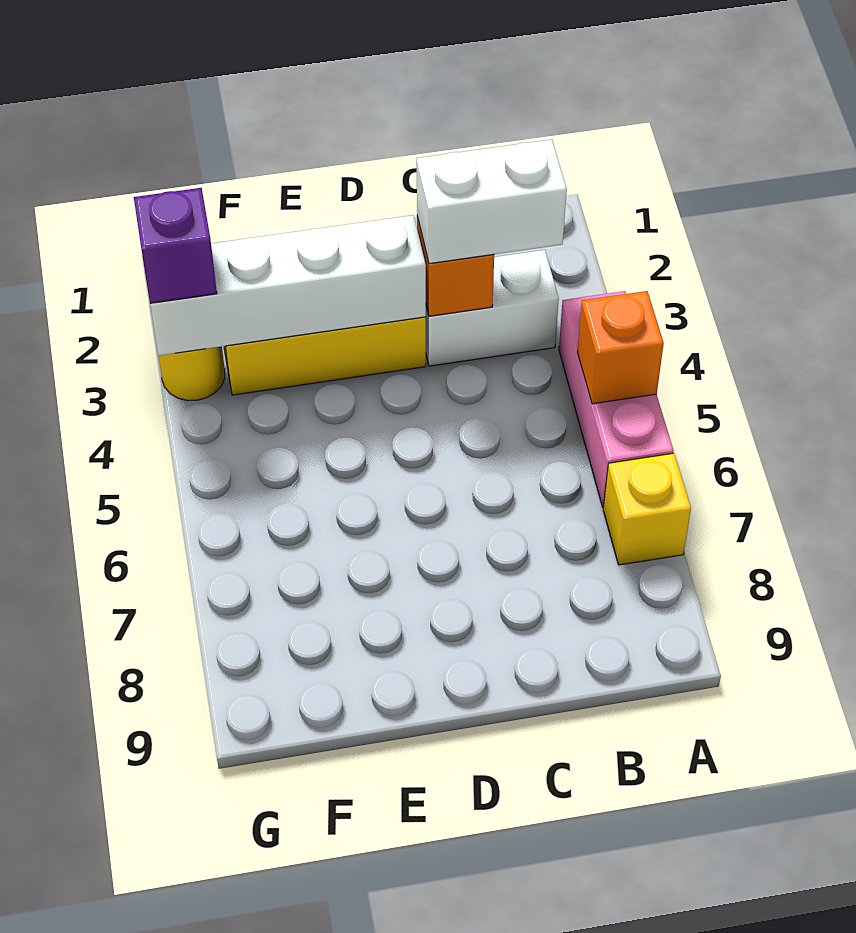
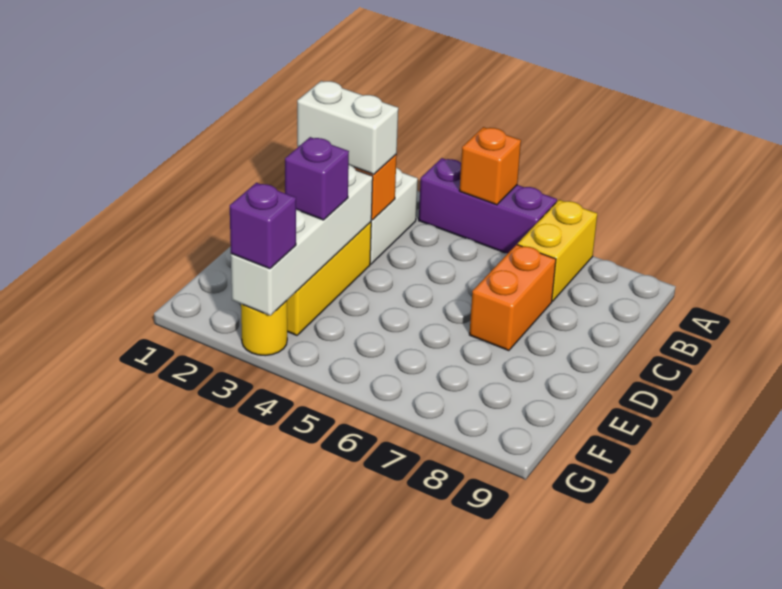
pink brick A4:A6 level 1 -> purple brick A4:A6 level 1
yellow brick A7 level 1 -> yellow brick A7:B7 level 1
white brick B3:C3 level 3 -> white brick C2:C3 level 3
none -> orange brick C7:D7 level 1
none -> purple brick E3 level 3

